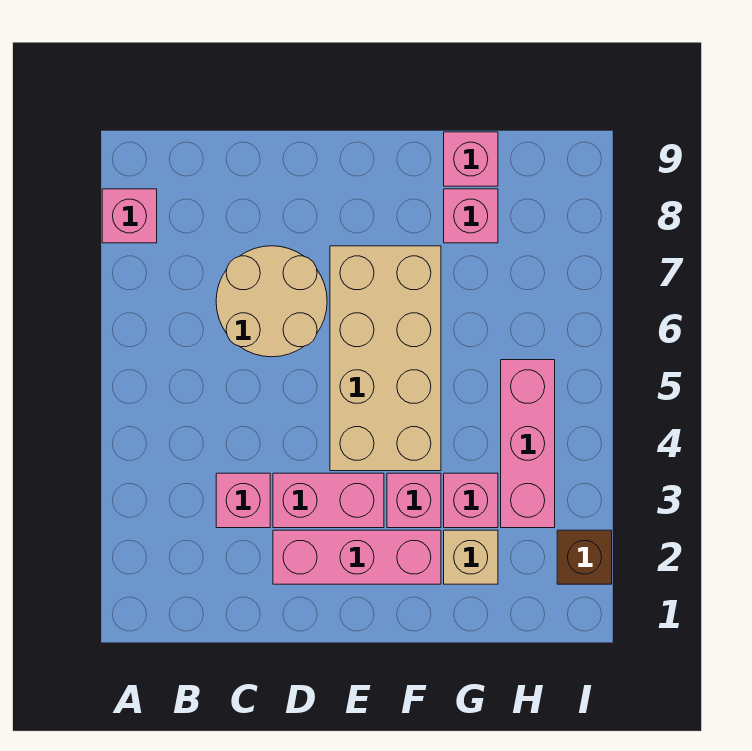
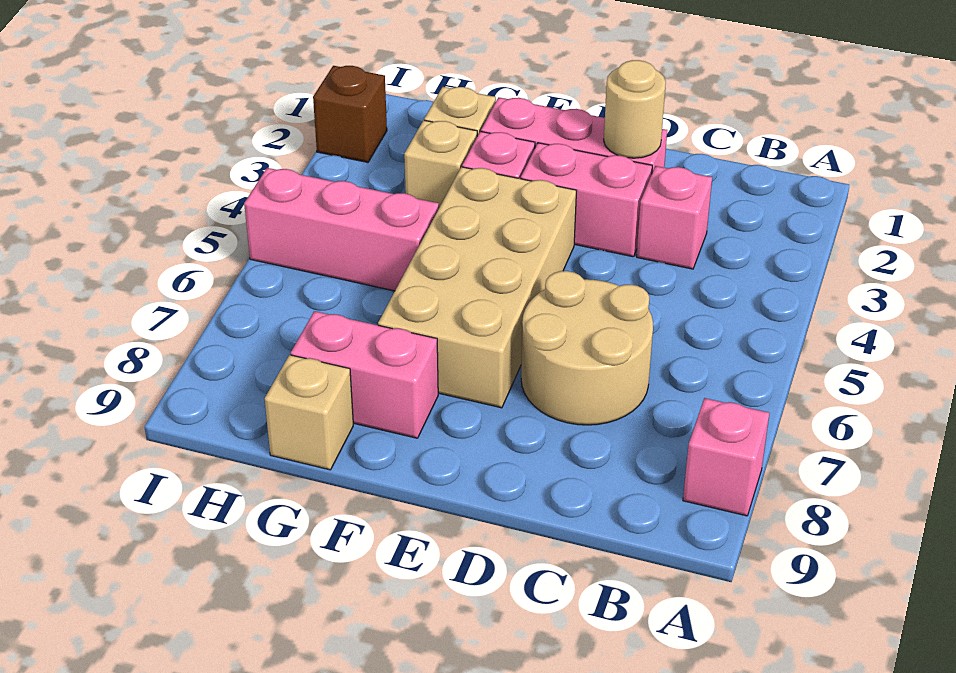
none -> tan round brick D2 level 2
pink brick G3 level 1 -> tan brick G3 level 1
pink brick G8 level 1 -> pink brick F8:G8 level 1
pink brick G9 level 1 -> tan brick G9 level 1
pink brick H3:H5 level 1 -> pink brick G5:I5 level 1

